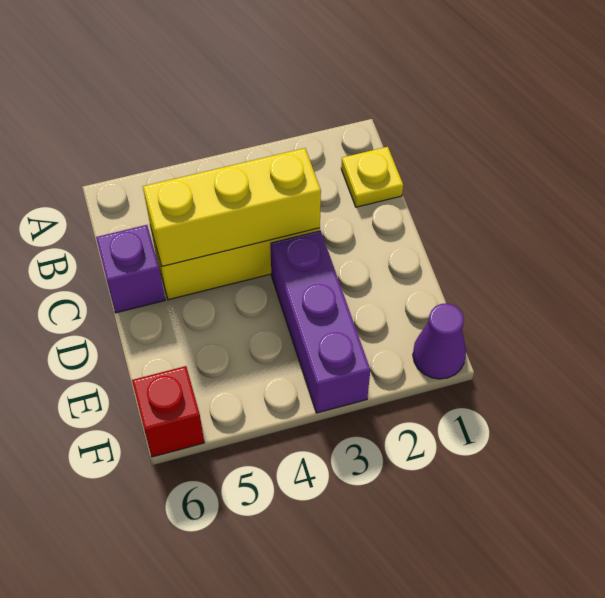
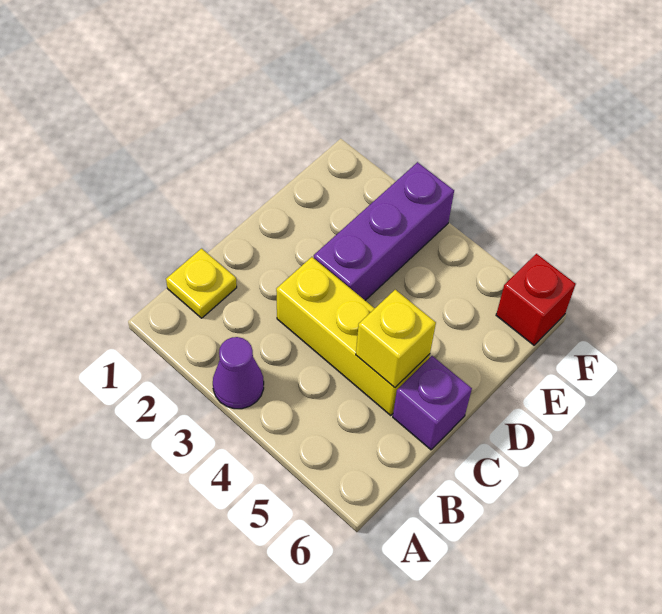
yellow brick C3:C5 level 2 -> yellow brick C5 level 2
purple cone F1 level 1 -> purple cone A3 level 1

